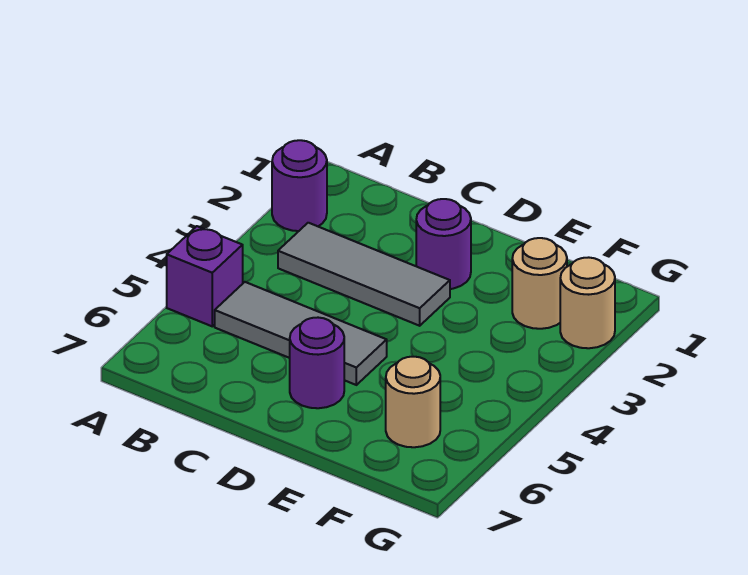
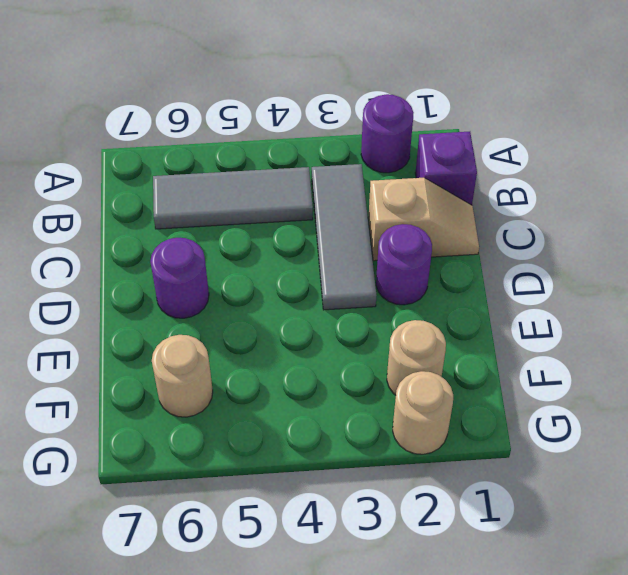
purple brick A5 level 1 -> purple brick B1 level 1
grey tile B5:D5 level 1 -> grey tile B4:B6 level 1
none -> tan slope C1:C2 level 1 top 2

